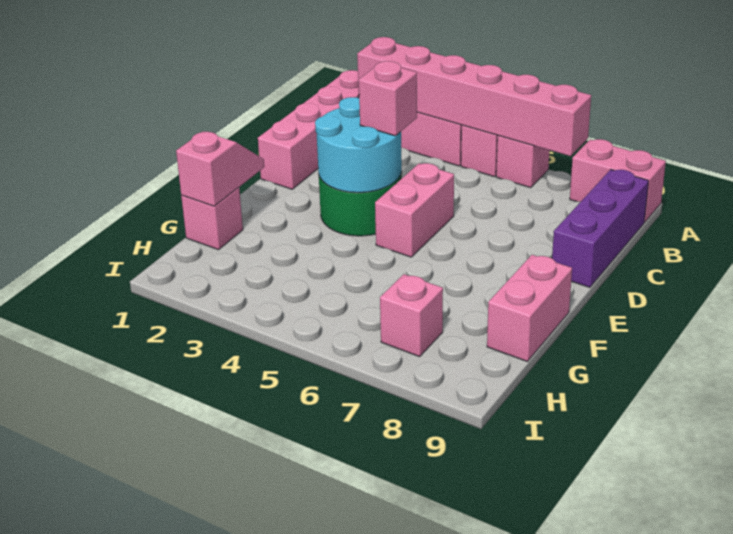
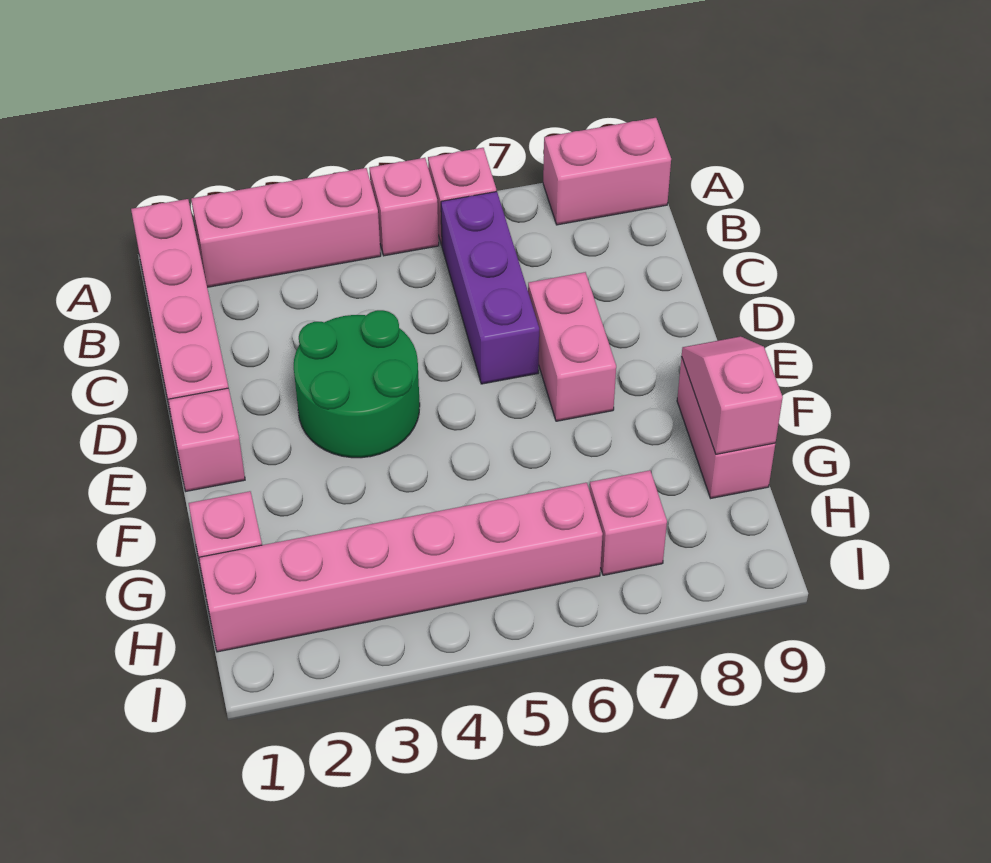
pink brick A2:A7 level 2 -> pink brick H1:H6 level 1
purple brick B9:D9 level 1 -> purple brick B6:D6 level 1
cyan round brick D3:E4 level 2 -> none
pink brick D4 level 3 -> pink brick E1 level 1
pink brick D5:E5 level 1 -> pink brick D7:E7 level 1
pink slope F1:G1 level 2 top G -> pink slope F9:G9 level 2 top G

